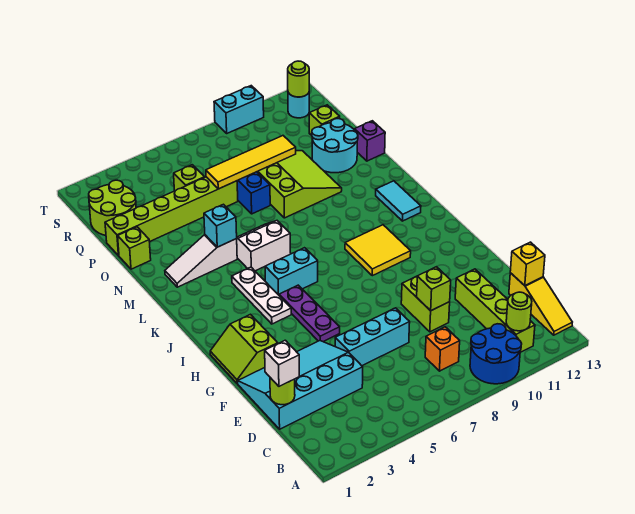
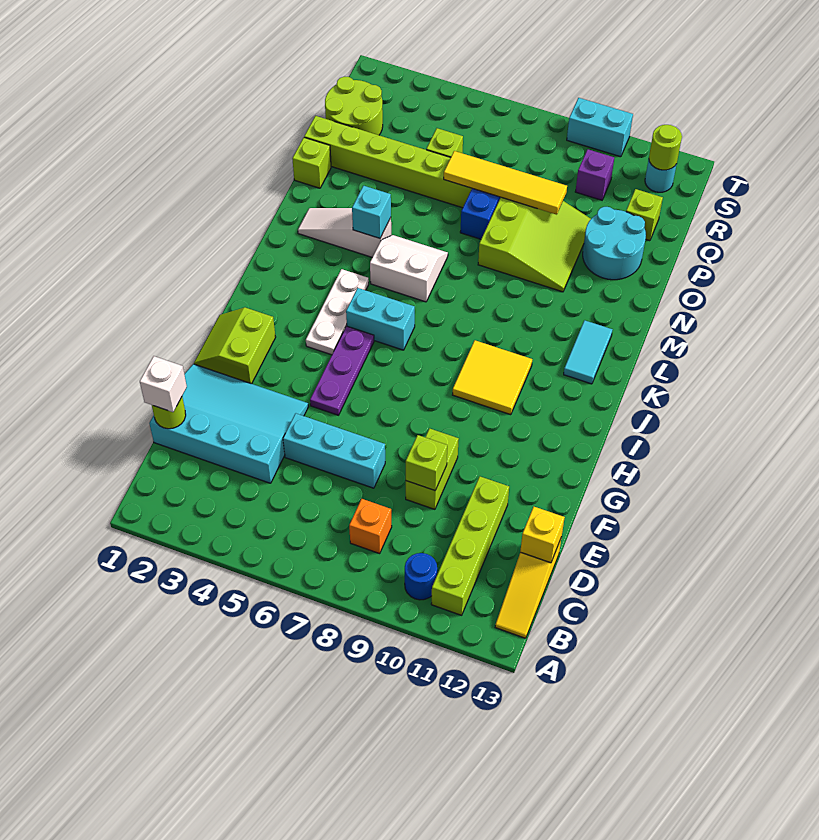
blue round brick A9:B10 level 1 -> blue round brick B10 level 1
lime round brick B11 level 2 -> none
purple brick O13 level 1 -> purple brick R10 level 1

